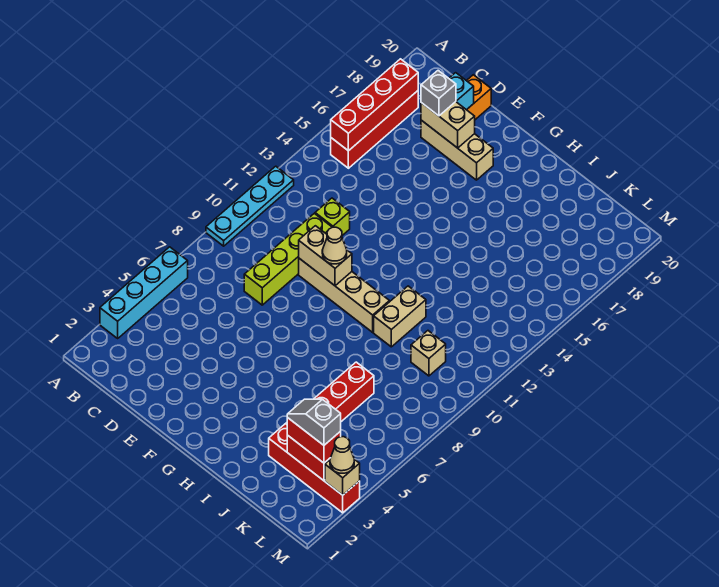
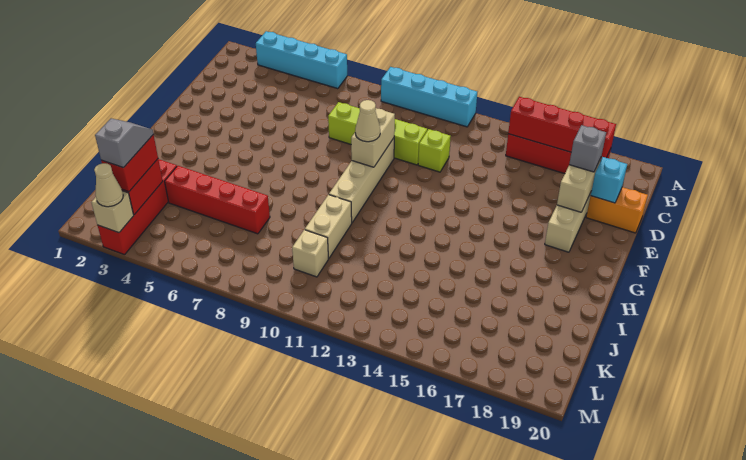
cyan plate A9:A12 level 1 -> cyan brick A9:A12 level 1
tan brick I10:I11 level 1 -> tan brick I10:J10 level 1

